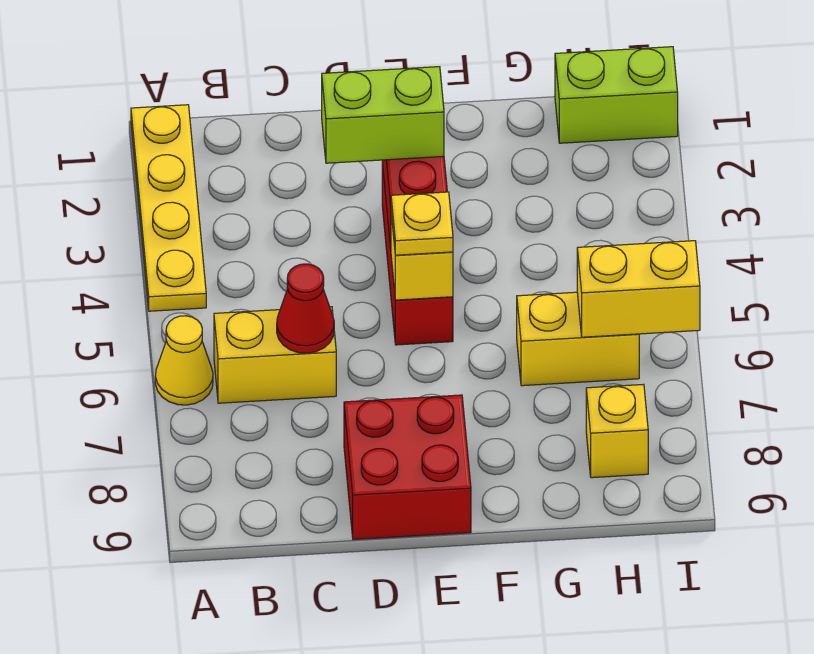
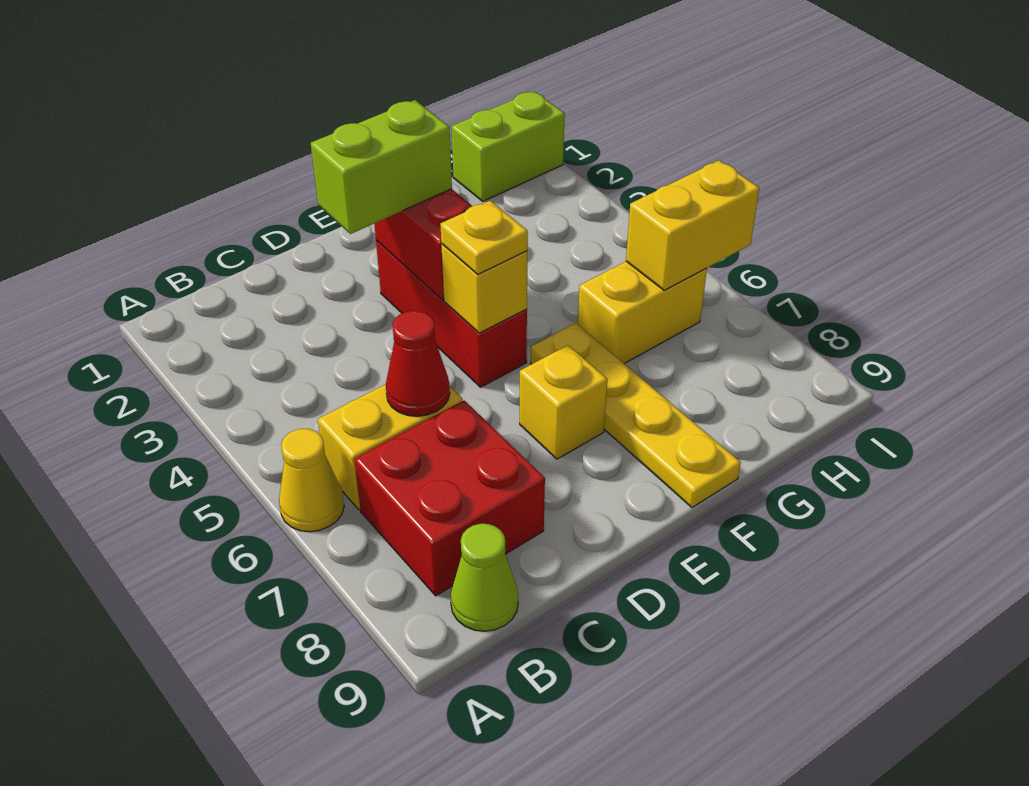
yellow plate A1:A4 level 1 -> yellow plate F6:F9 level 1
none -> lime cone B9 level 1
red brick D8:E9 level 1 -> red brick B7:C8 level 1
yellow brick H8 level 1 -> yellow brick E7 level 1

